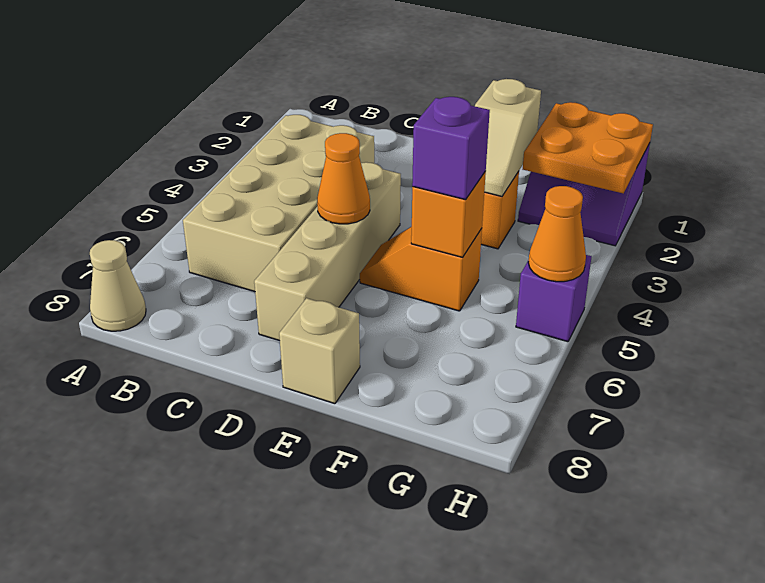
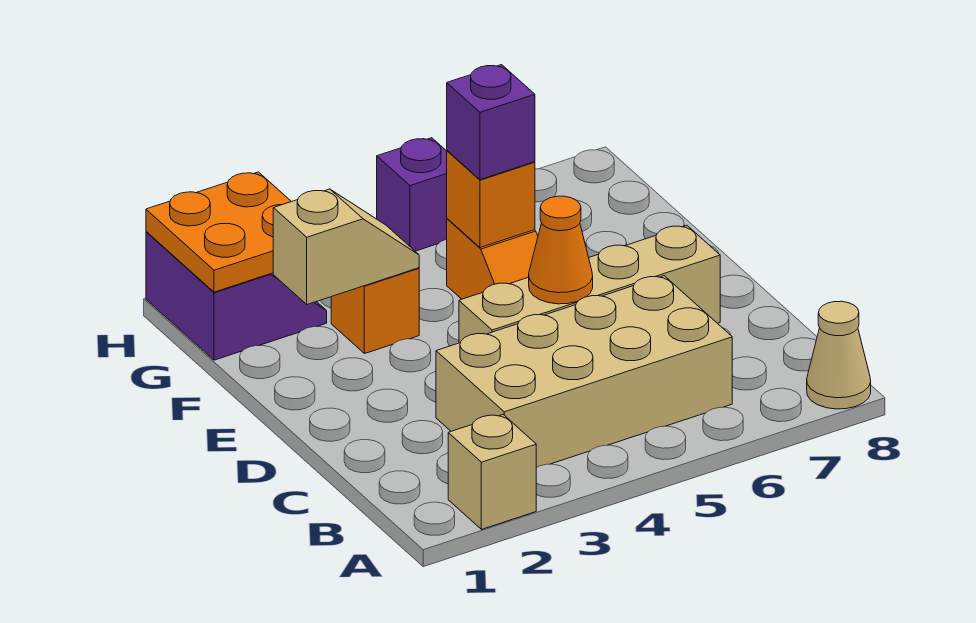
tan brick E8 level 1 -> tan brick A2 level 1
orange cone H5 level 2 -> none

